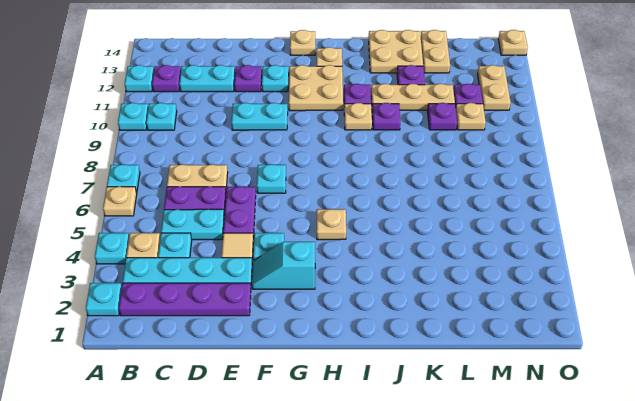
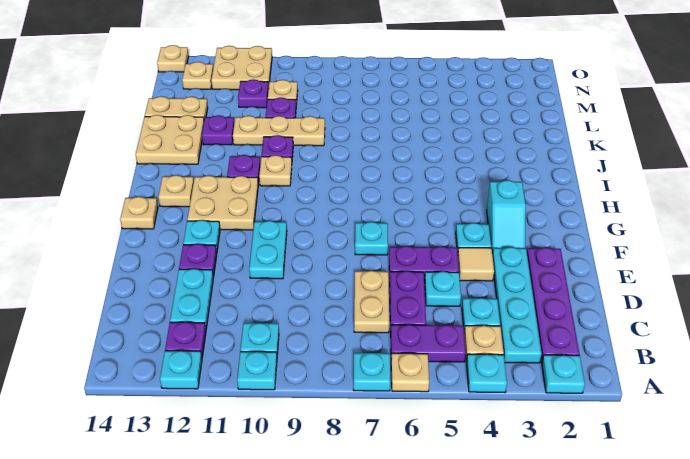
none -> purple plate B5:B6 level 1
cyan plate C5:D5 level 1 -> cyan plate D5 level 1
tan plate H5 level 1 -> tan plate N13 level 1
tan plate J11:L11 level 1 -> tan plate K9:K11 level 1
tan plate N11:N12 level 1 -> tan plate N11:O12 level 1

